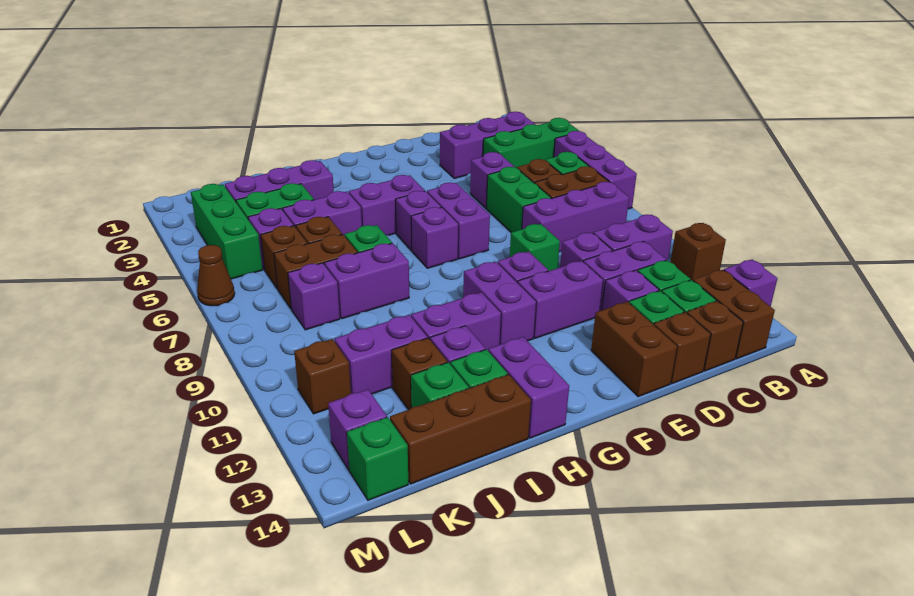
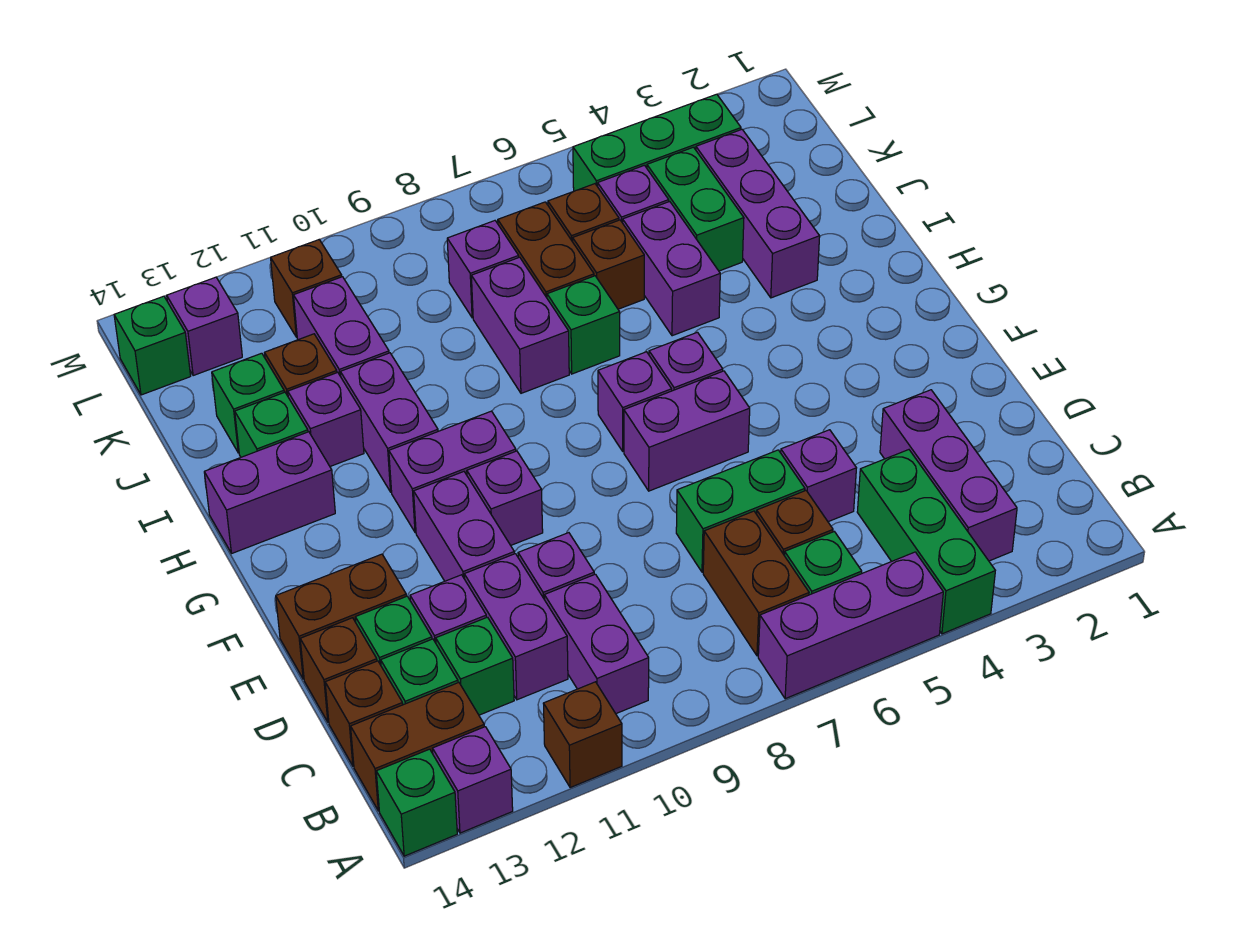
purple brick B8:D8 level 1 -> none
green brick E9 level 1 -> green brick A14 level 1
purple brick G5:H5 level 1 -> none
brown brick I14:K14 level 1 -> none
brown cone M6 level 1 -> none

